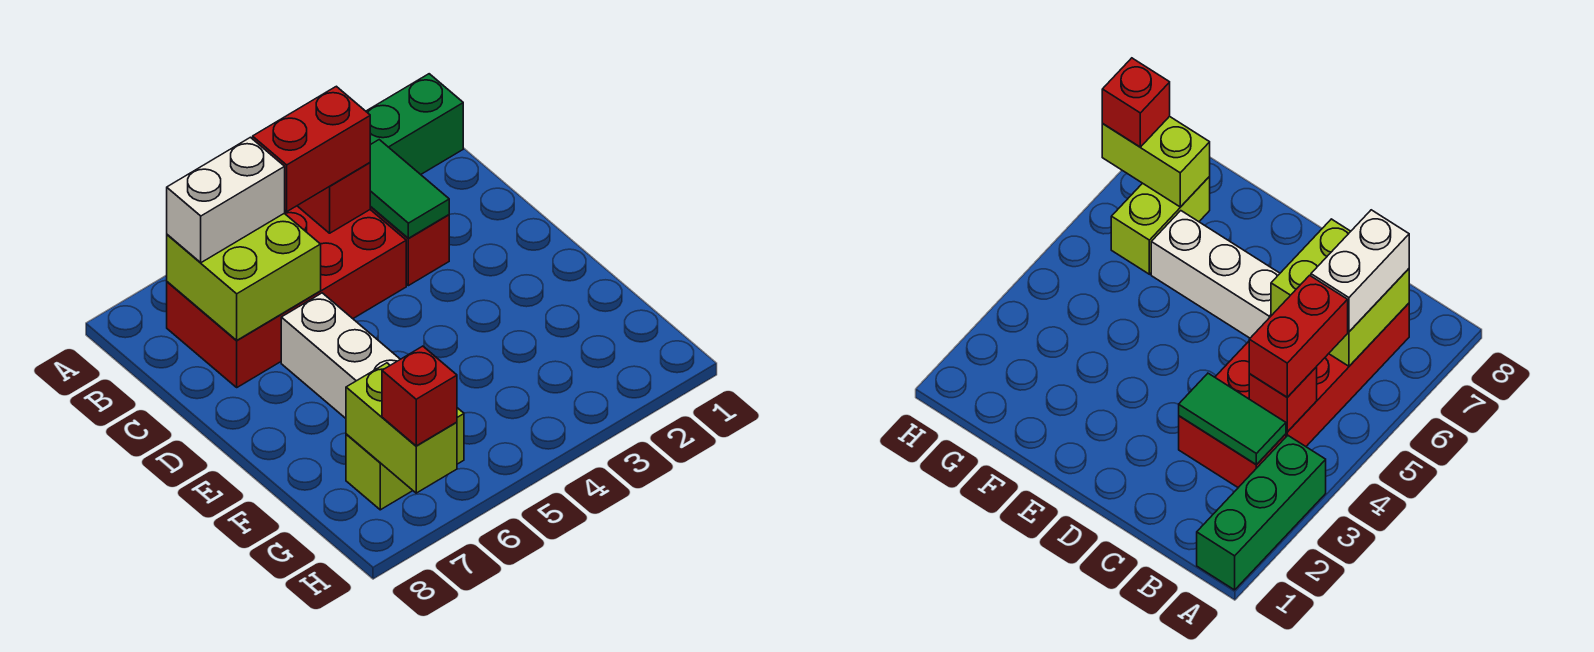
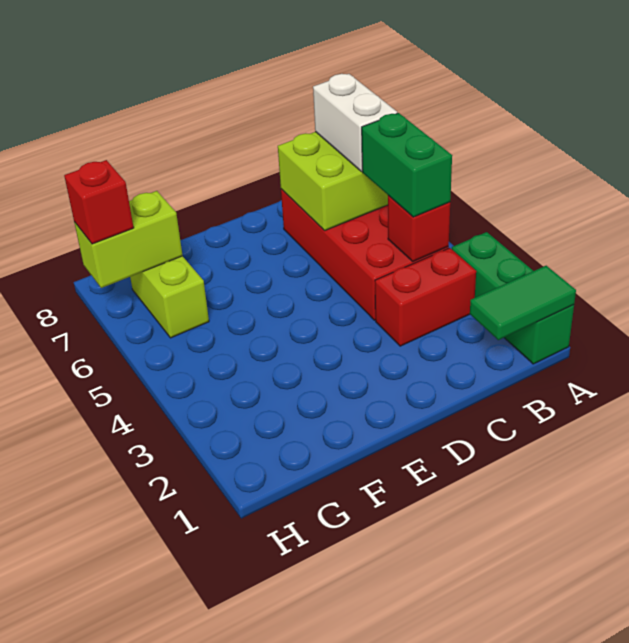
green tile B3:C3 level 2 -> green tile A1:B1 level 2
red brick B4:B5 level 3 -> green brick B4:B5 level 3
white brick D6:F6 level 1 -> none

